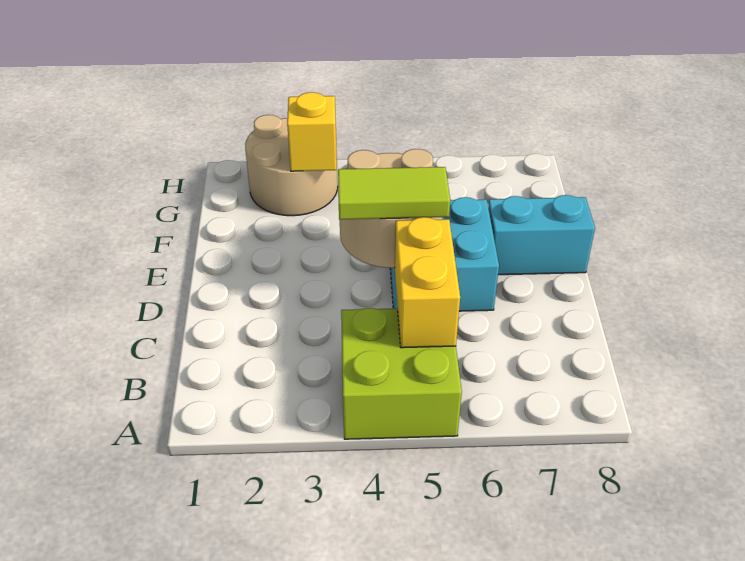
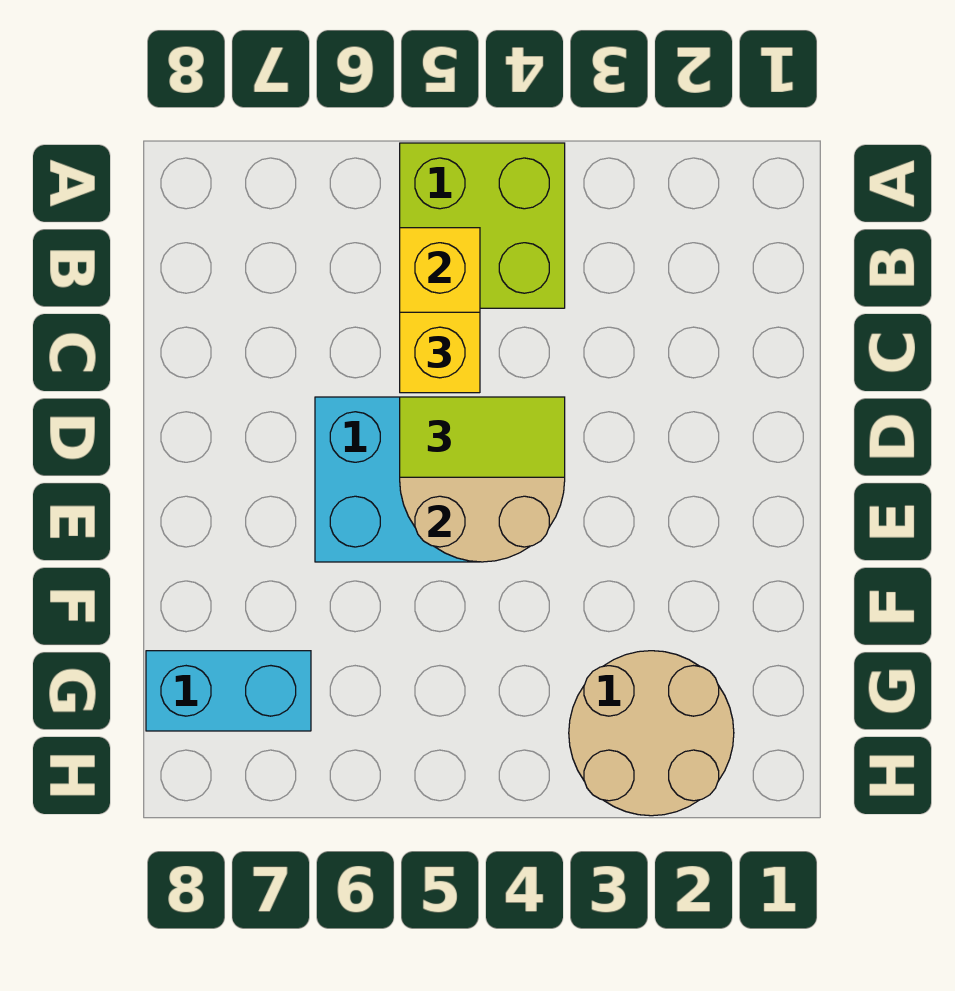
cyan brick E7:E8 level 1 -> cyan brick G7:G8 level 1
yellow brick G3 level 2 -> yellow brick C5 level 3

